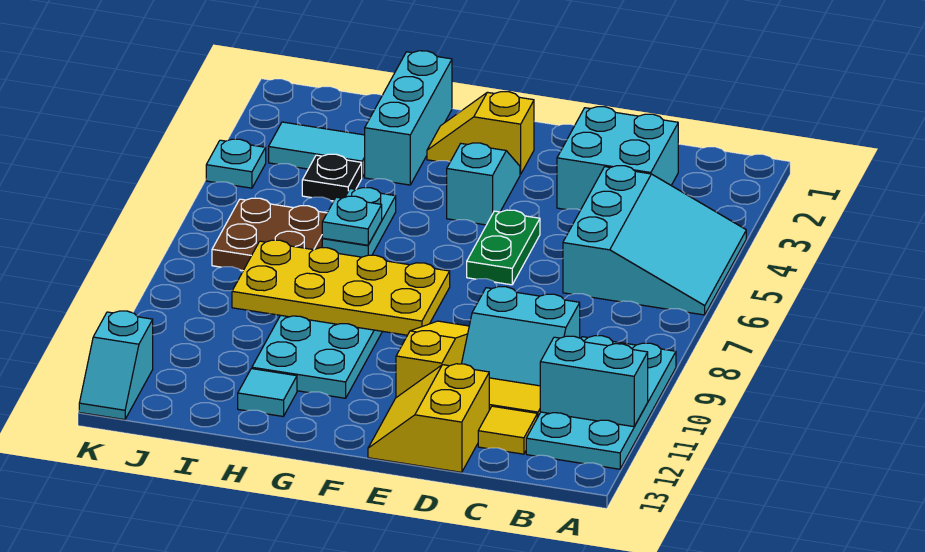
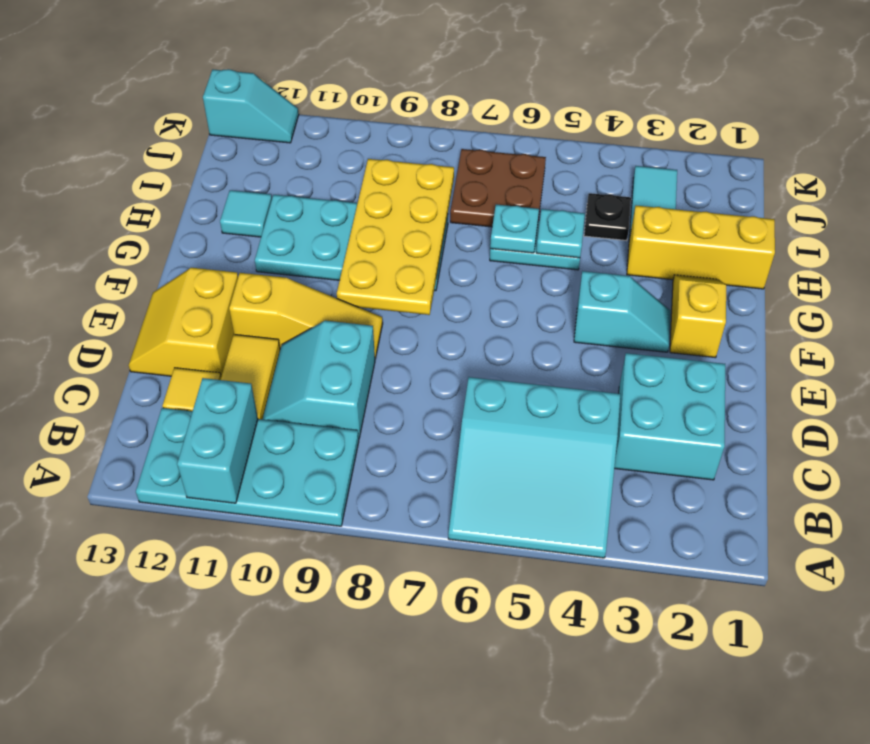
yellow slope D12:E13 level 1 top D -> yellow slope D12:E13 level 1 top 12
green plate E5:E6 level 1 -> none
cyan brick H1:H3 level 1 -> yellow brick H1:H3 level 1
cyan plate K4 level 1 -> cyan plate H5 level 2
cyan slope K12:K13 level 1 top 12 -> cyan slope K12:K13 level 1 top 13

